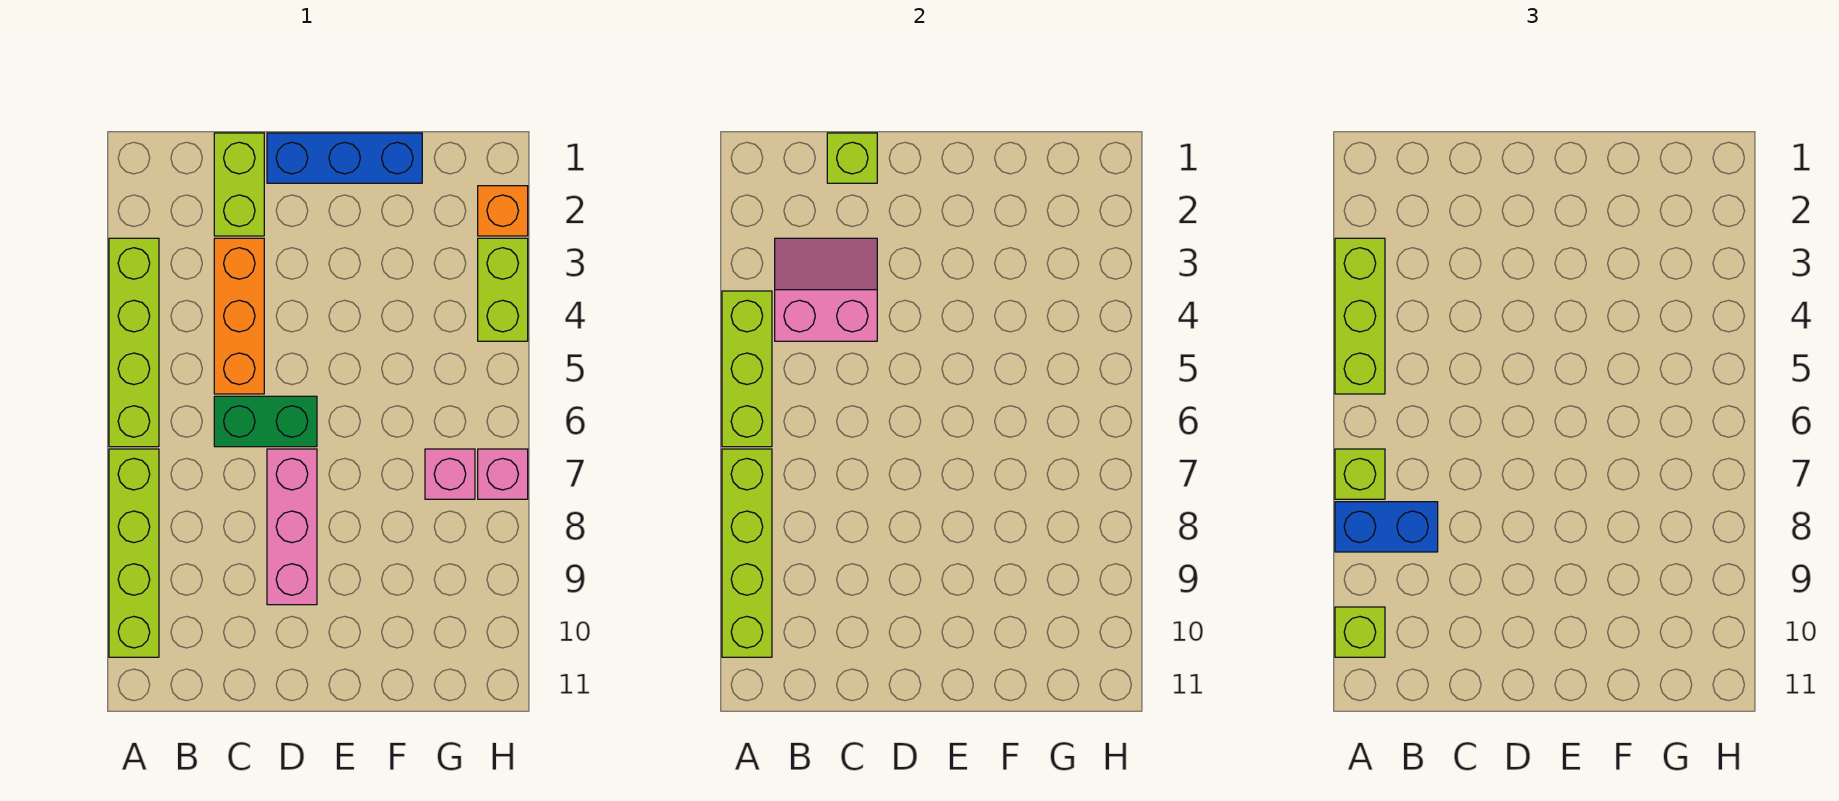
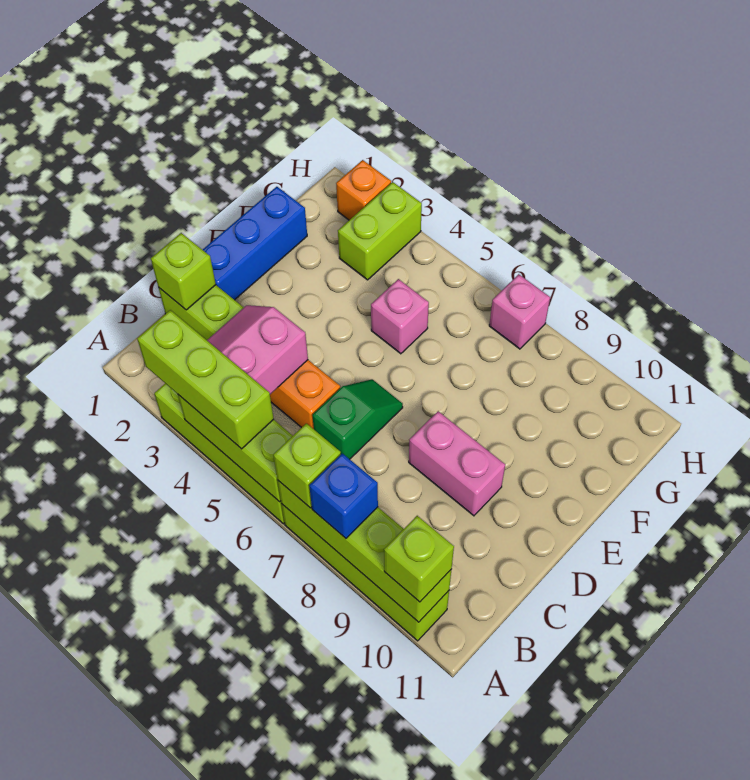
blue brick A8:B8 level 3 -> blue brick A8 level 3
green brick C6:D6 level 1 -> green slope C6:D6 level 1 top C
pink brick D7:D9 level 1 -> pink brick D8:D9 level 1
pink brick G7 level 1 -> pink brick F5 level 1
lime brick H3:H4 level 1 -> lime brick G3:H3 level 1

